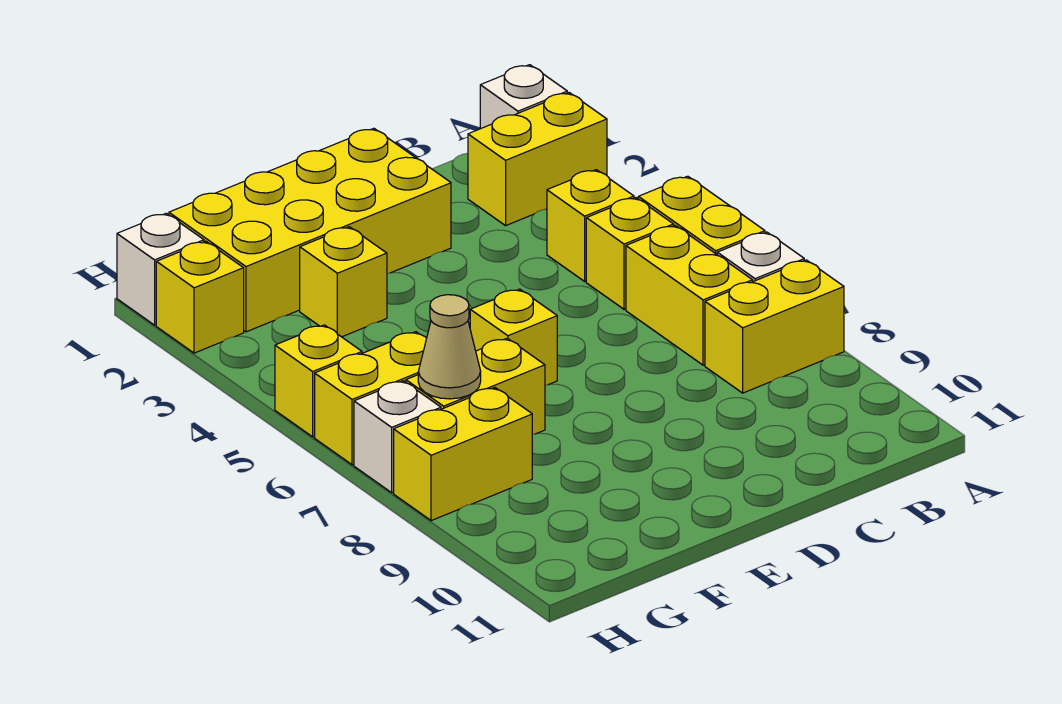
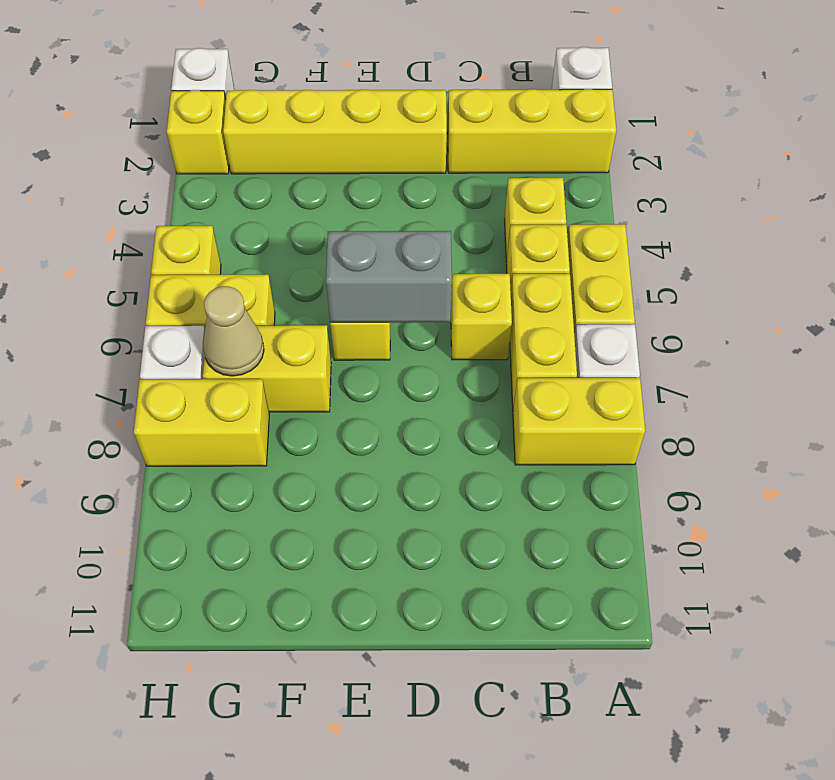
yellow brick A2:B2 level 1 -> yellow brick A2:C2 level 1
yellow brick D1:G2 level 1 -> yellow brick D2:G2 level 1
none -> grey brick D6:E6 level 2
yellow brick F3 level 1 -> yellow brick C6 level 1

